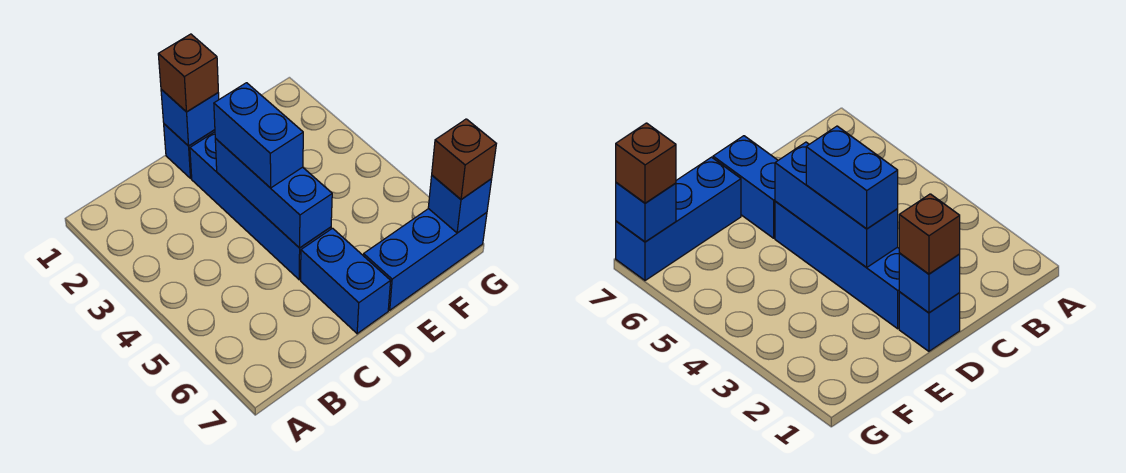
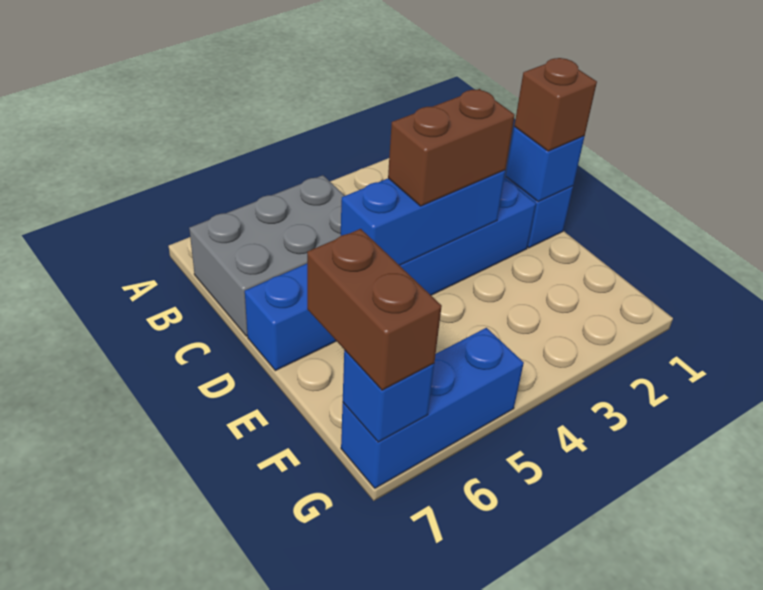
none -> grey brick B5:C7 level 1
blue brick D3:D4 level 3 -> brown brick D3:D4 level 3
blue brick E7:G7 level 1 -> blue brick G5:G7 level 1
brown brick G7 level 3 -> brown brick F7:G7 level 3

